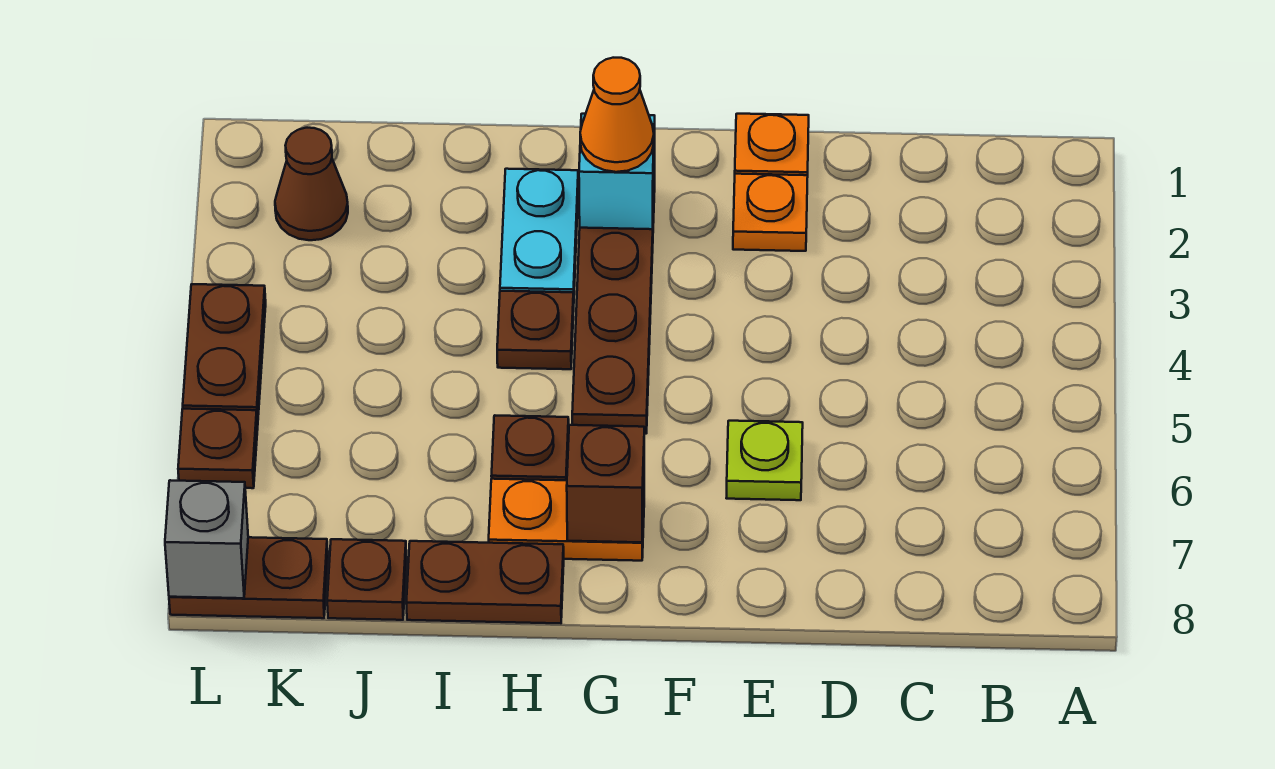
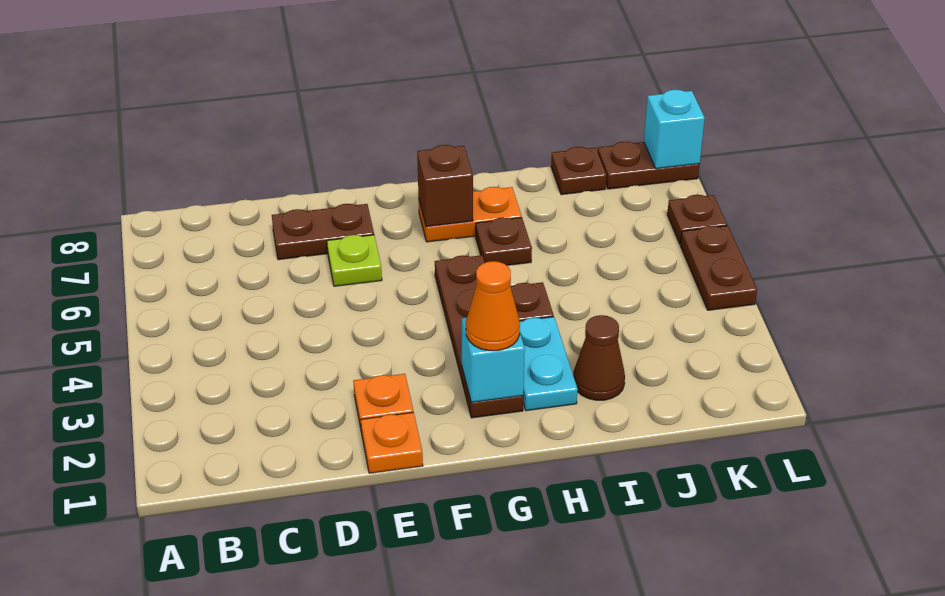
brown plate H8:I8 level 1 -> brown plate D7:E7 level 1
brown cone K2 level 1 -> brown cone I2 level 1
grey brick L8 level 2 -> cyan brick L8 level 2

